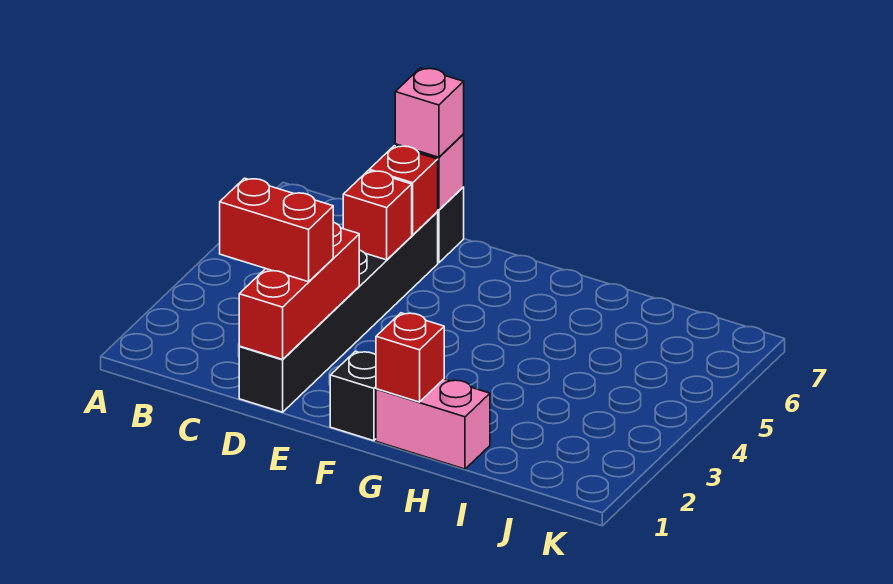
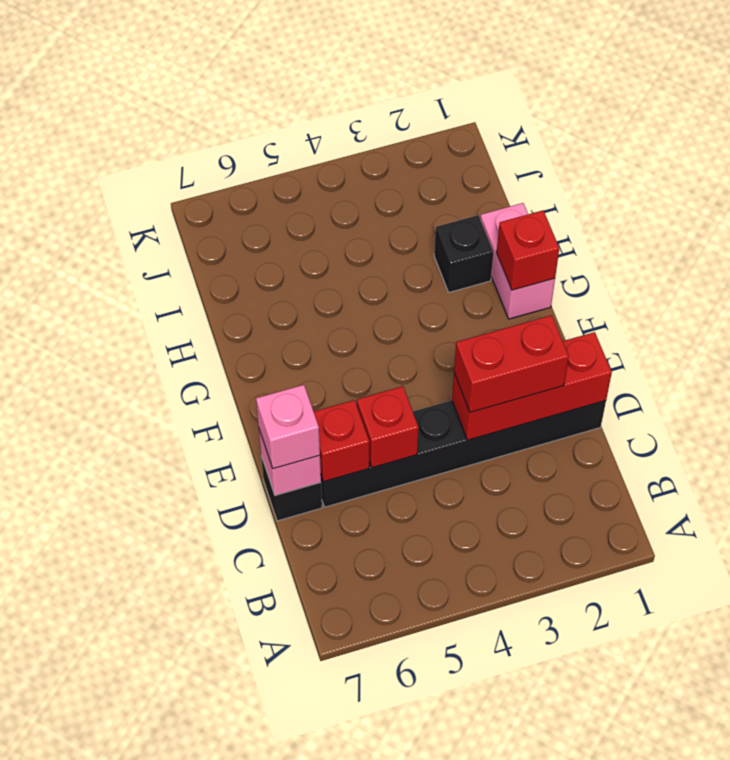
red brick C2:D2 level 3 -> red brick D2:D3 level 3
black brick F1 level 1 -> black brick H2 level 1

